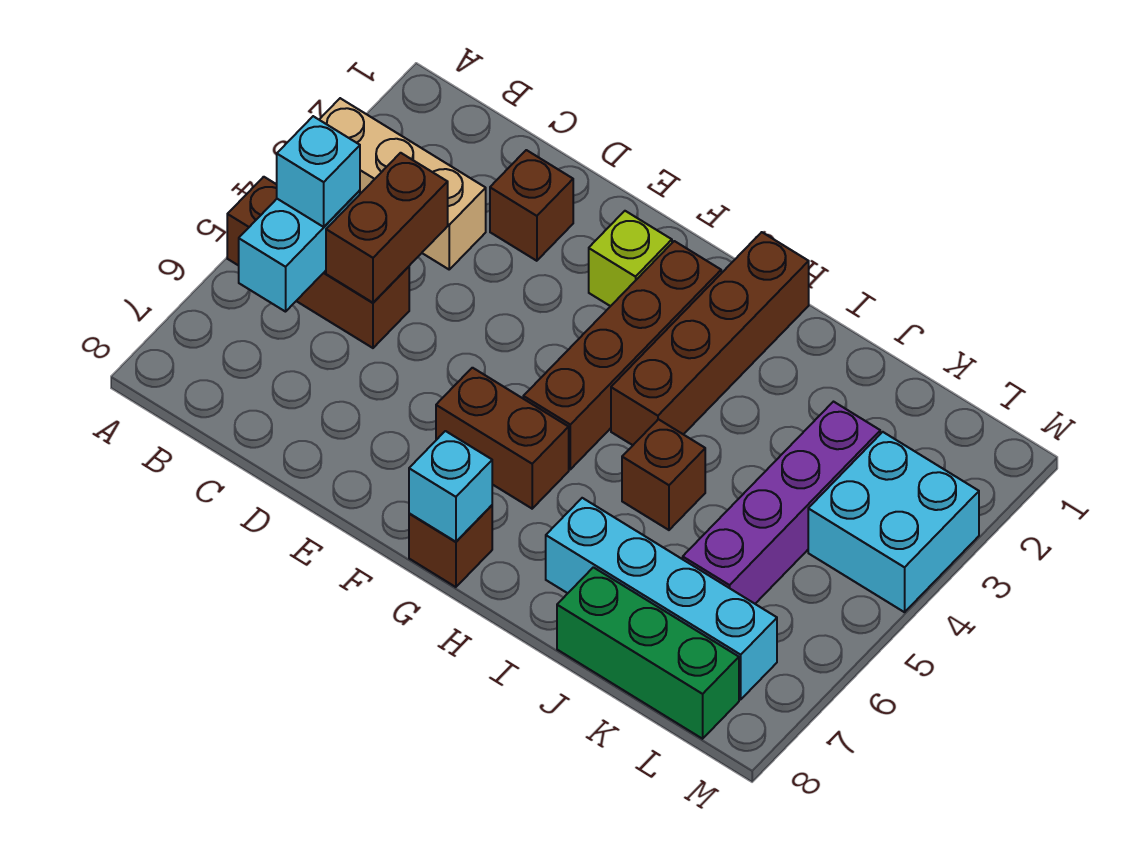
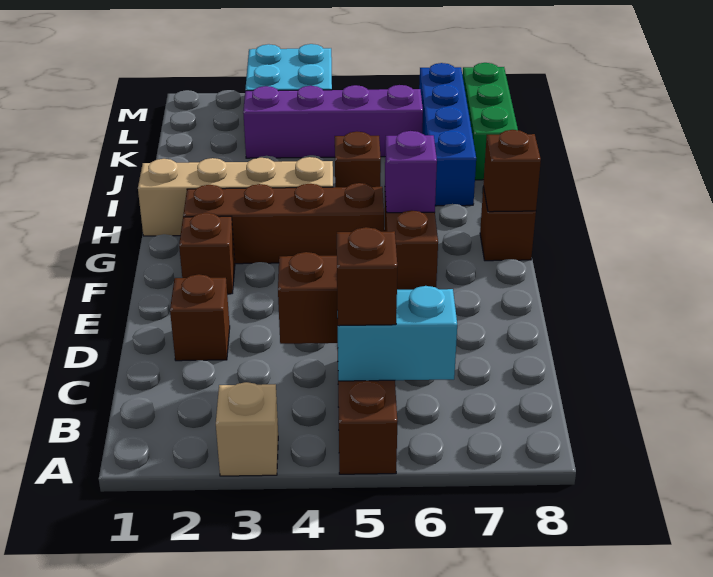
tan brick A3:C3 level 1 -> tan brick A3 level 1
cyan brick B5 level 3 -> brown brick B5 level 3
lime brick F2 level 1 -> brown brick F2 level 1
none -> purple brick G6 level 2
cyan brick G8 level 2 -> brown brick G8 level 2
brown brick H1:H4 level 1 -> tan brick H1:H4 level 1
cyan brick I7:L7 level 1 -> blue brick I7:L7 level 1

